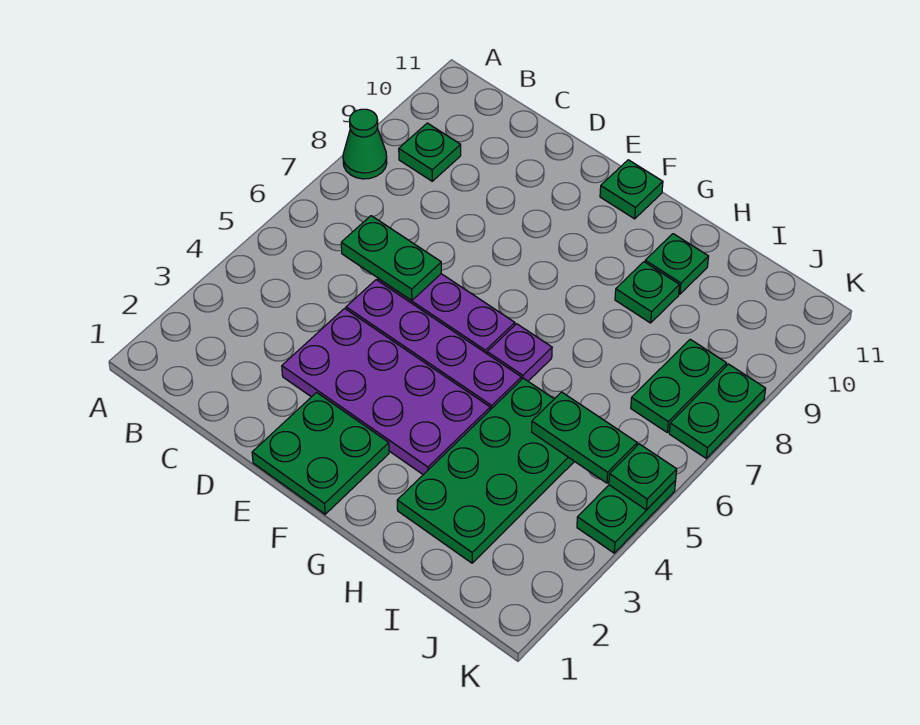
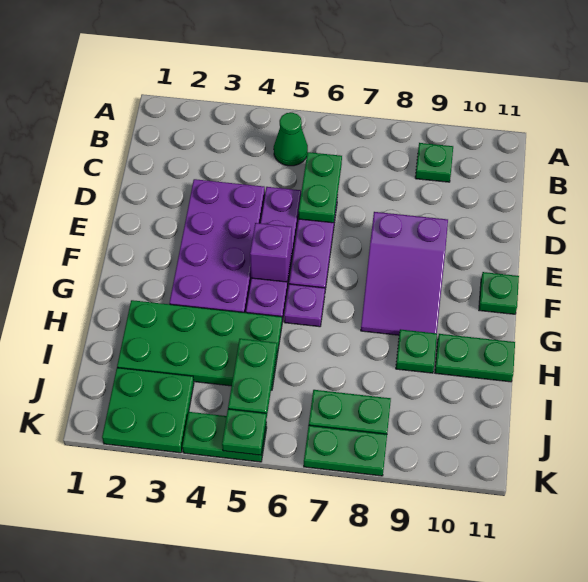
green cone A8 level 1 -> green cone B5 level 1
green plate E1:F2 level 1 -> green plate J2:K3 level 1
none -> purple slope E8:G9 level 1 top E
none -> purple brick F5 level 2
green plate H10 level 1 -> green plate H10:H11 level 1

